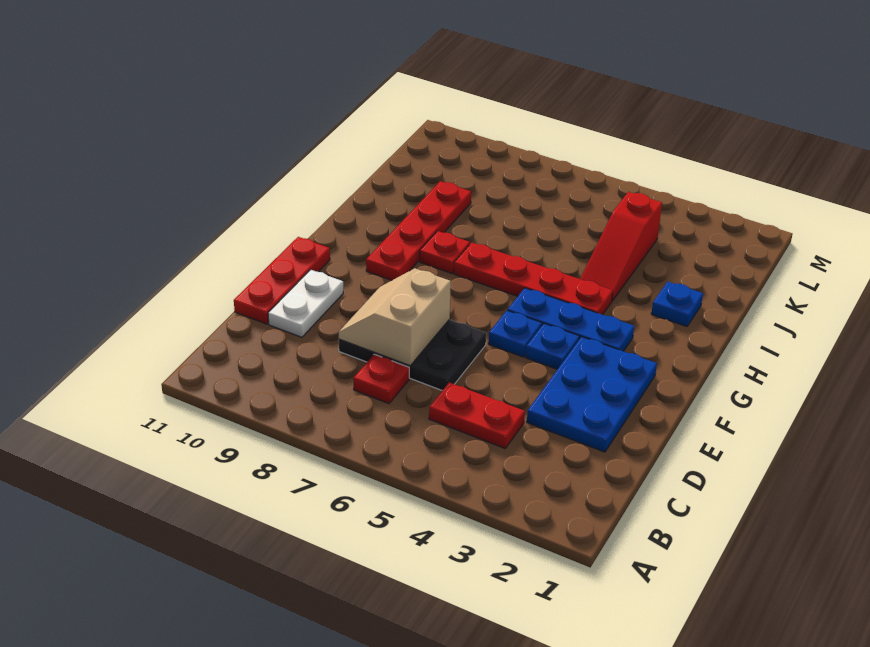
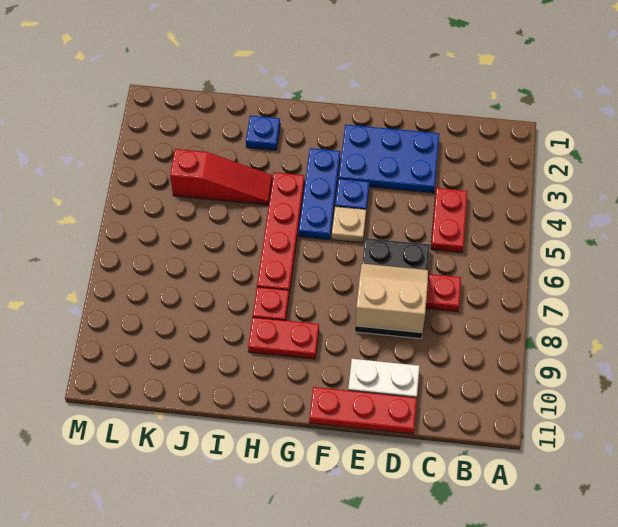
tan slope D7:E8 level 2 top 7 -> tan slope D7:E8 level 2 top 8
blue plate F5 level 1 -> tan plate F5 level 1
red plate G9:J9 level 1 -> red plate G9:H9 level 1

